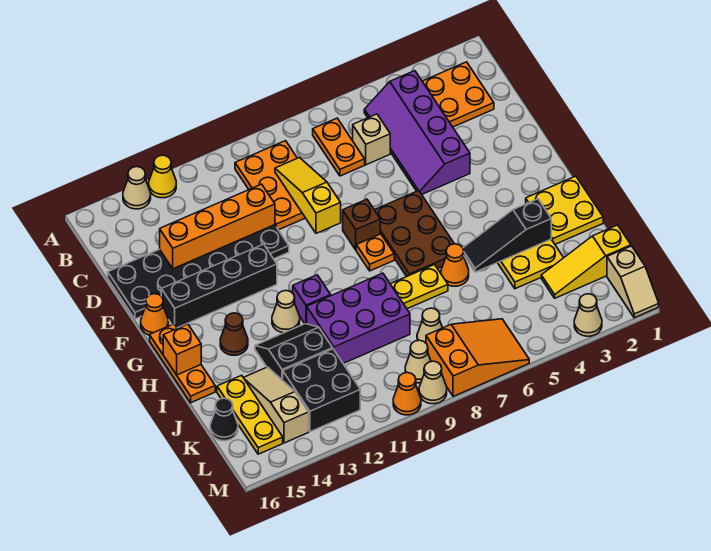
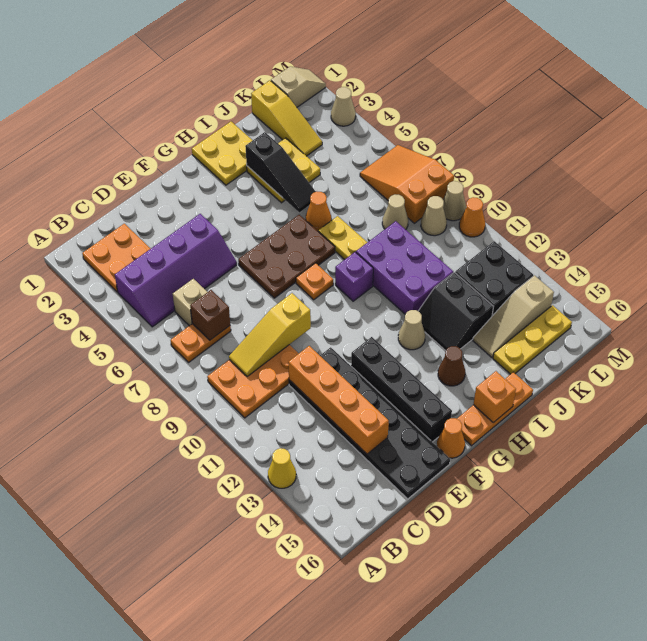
tan cone A14 level 1 -> none
brown brick F8 level 1 -> brown brick C7 level 2
purple brick H11 level 1 -> purple brick H9 level 1
black cone K16 level 1 -> none

